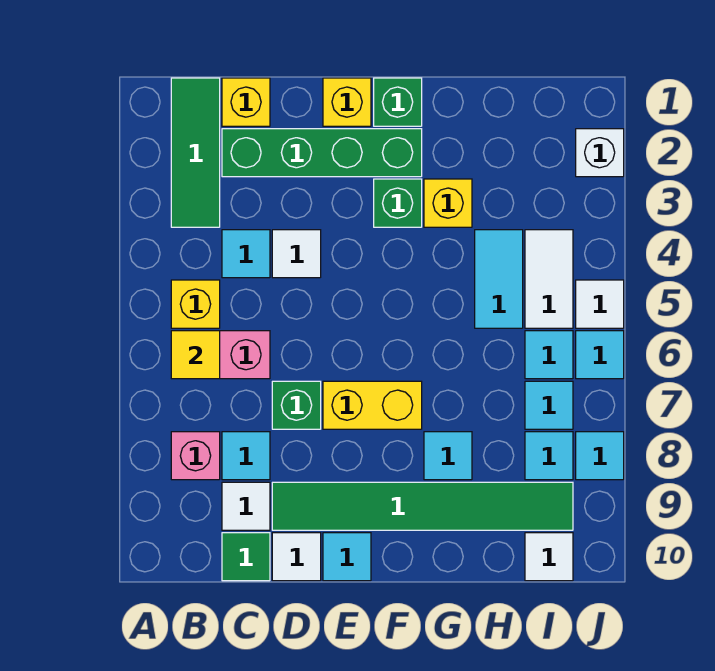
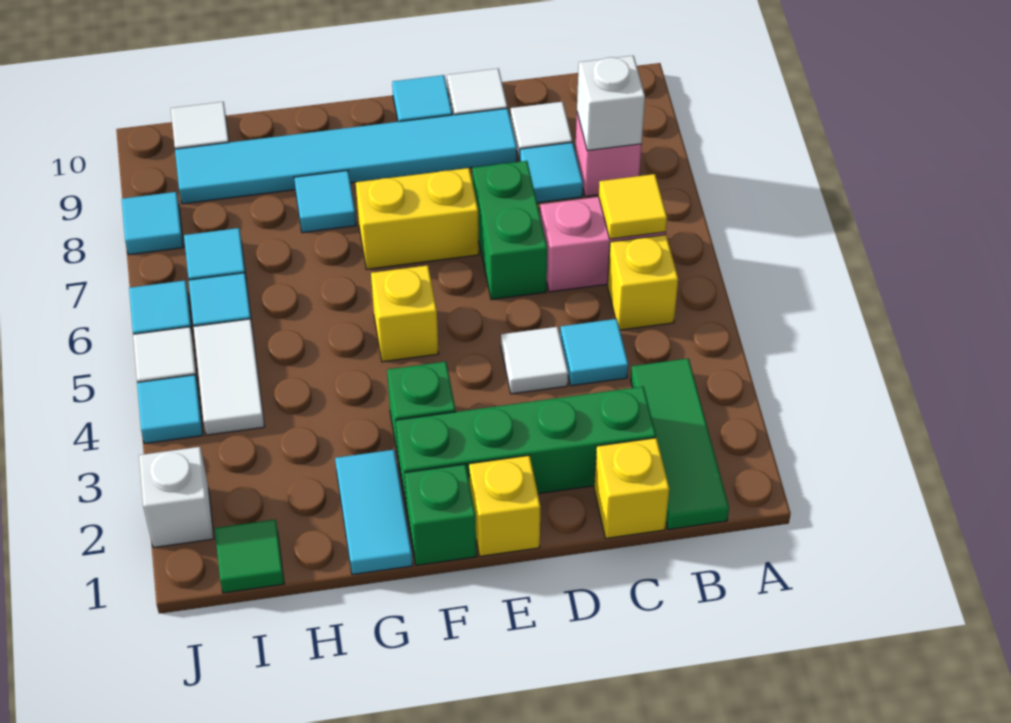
none -> white brick B8 level 2
green tile C10 level 1 -> green tile I1 level 1
green brick D7 level 1 -> green brick D6:D7 level 1
green tile D9:I9 level 1 -> cyan tile D9:I9 level 1
yellow brick G3 level 1 -> yellow brick F5 level 1
cyan tile H4:H5 level 1 -> cyan tile G1:G2 level 1
cyan tile I8 level 1 -> cyan tile J4 level 1

